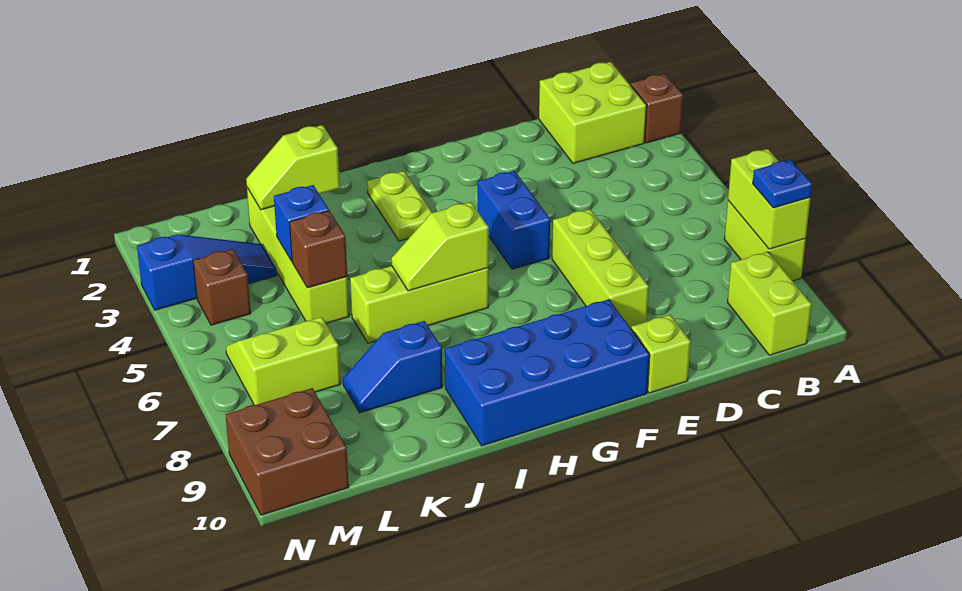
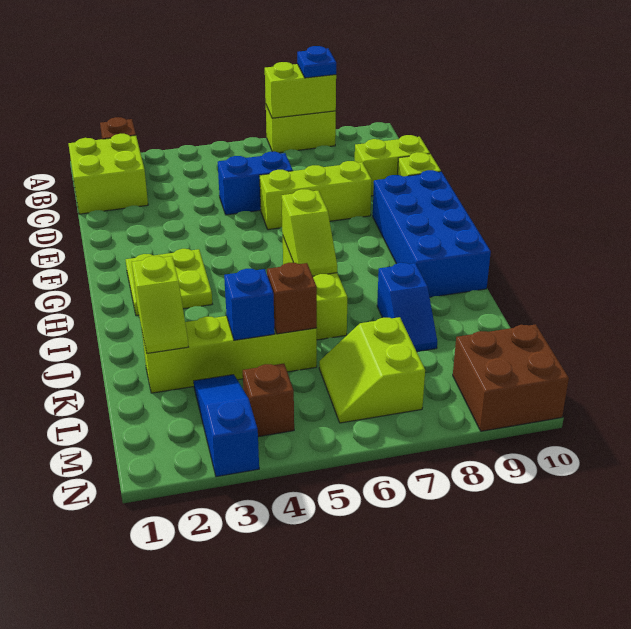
lime brick B9:B10 level 1 -> lime brick D9:D10 level 1
blue brick F4:F5 level 1 -> blue brick D5:D6 level 1
lime plate H2:H3 level 1 -> lime plate G2:H3 level 1

